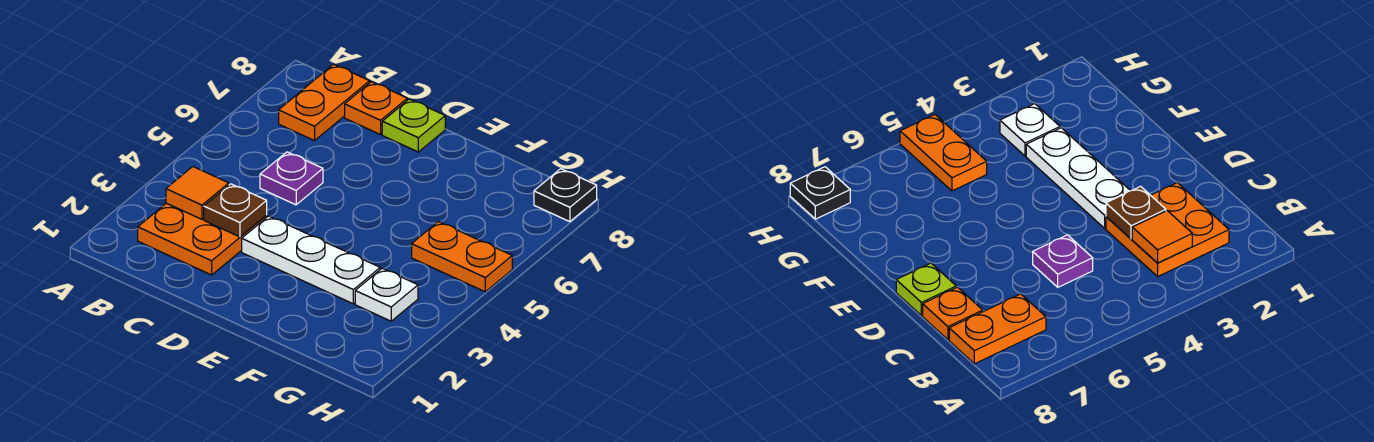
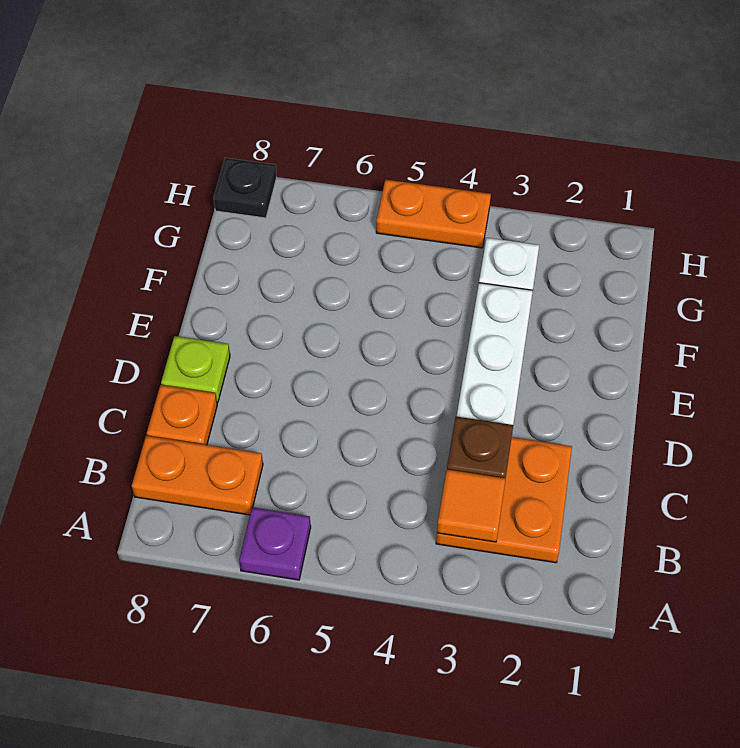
purple plate C5 level 1 -> purple plate A6 level 1
orange plate G5:H5 level 1 -> orange plate H4:H5 level 1

